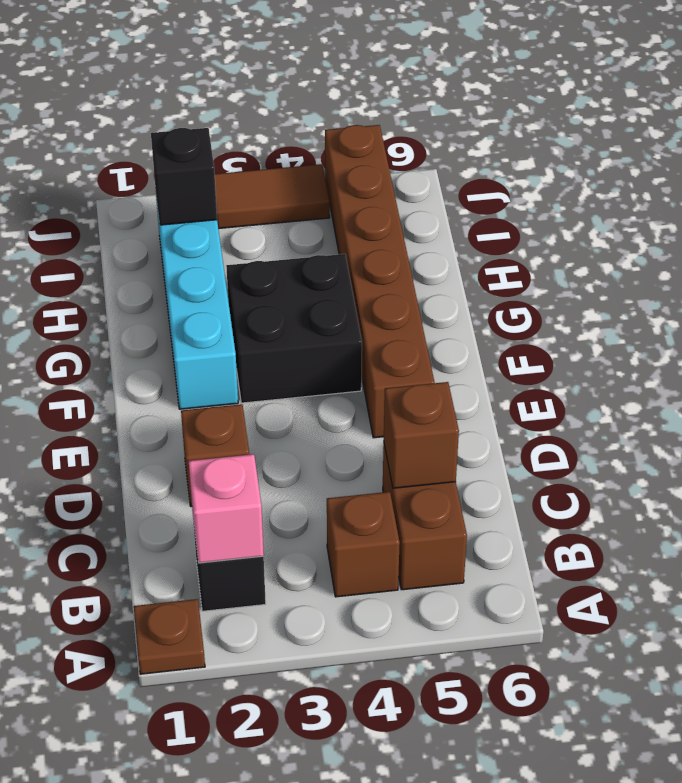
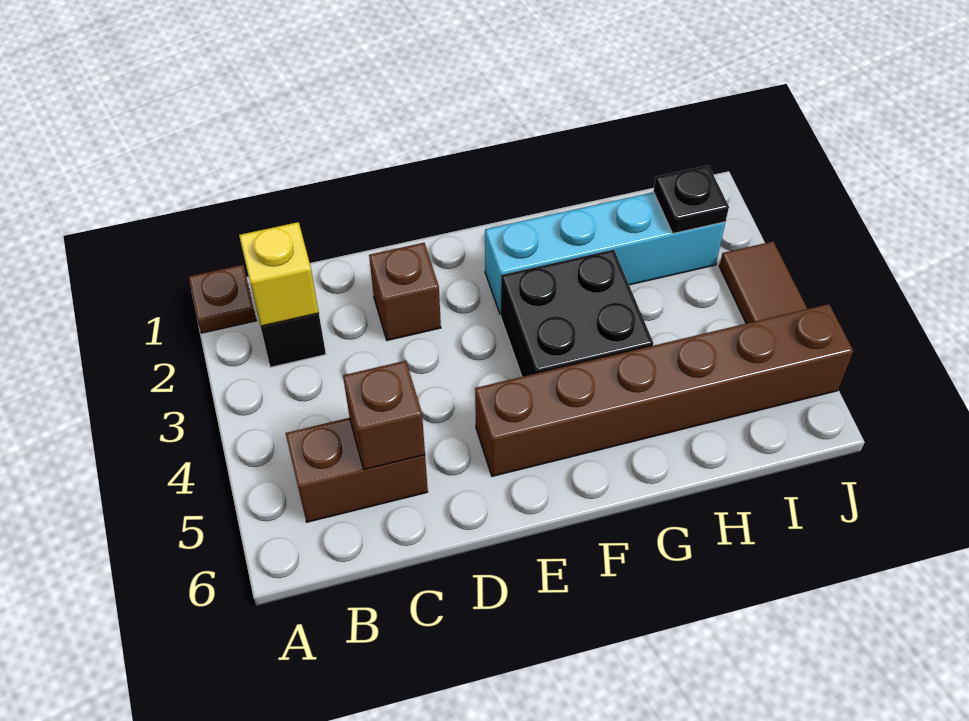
pink brick B2 level 2 -> yellow brick B2 level 2
brown brick B4 level 1 -> none
black brick I2 level 2 -> black plate I2 level 2

